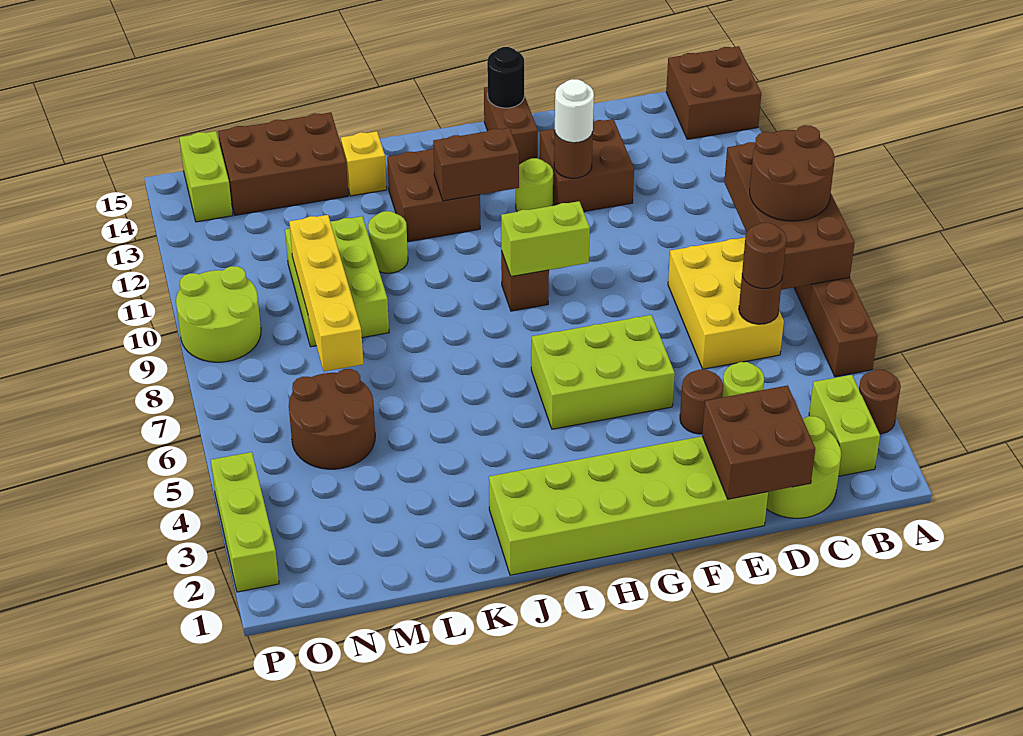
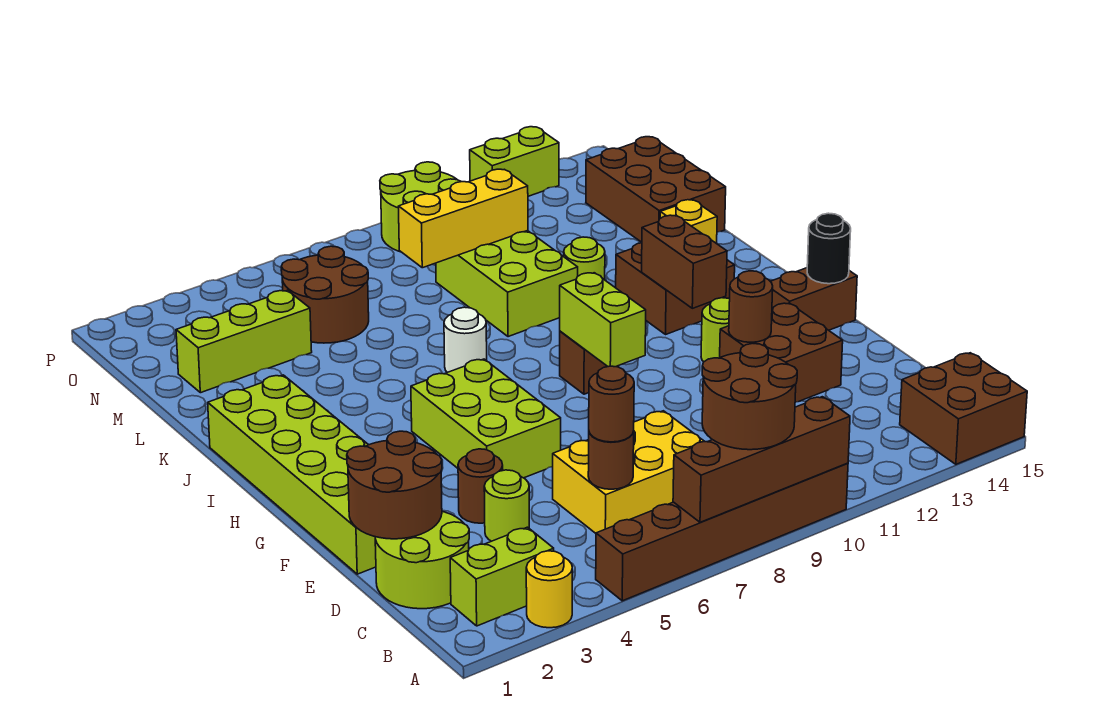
brown round brick A3 level 1 -> yellow round brick A3 level 1
brown brick A7:B10 level 2 -> brown brick A7:A10 level 2
brown brick D1:E2 level 2 -> brown round brick D1:E2 level 2
white round brick F12 level 3 -> white round brick J7 level 1
lime brick L9:M11 level 1 -> lime brick K9:M10 level 1
yellow brick M7:M10 level 2 -> yellow brick M8:M10 level 2
lime brick O14:O15 level 1 -> lime brick P12:P13 level 1
lime brick P2:P4 level 1 -> lime brick M2:M4 level 1

